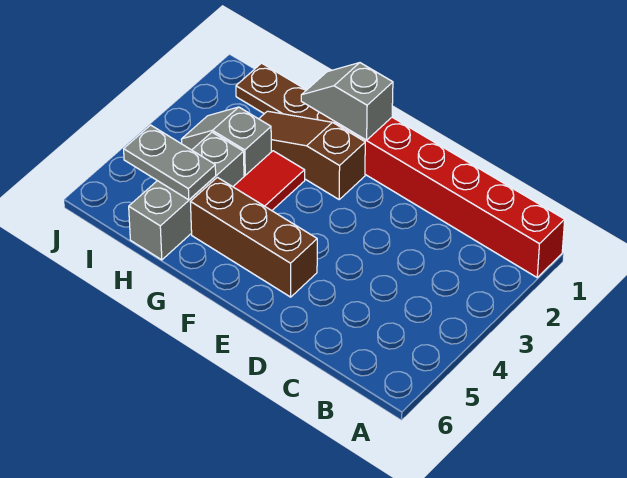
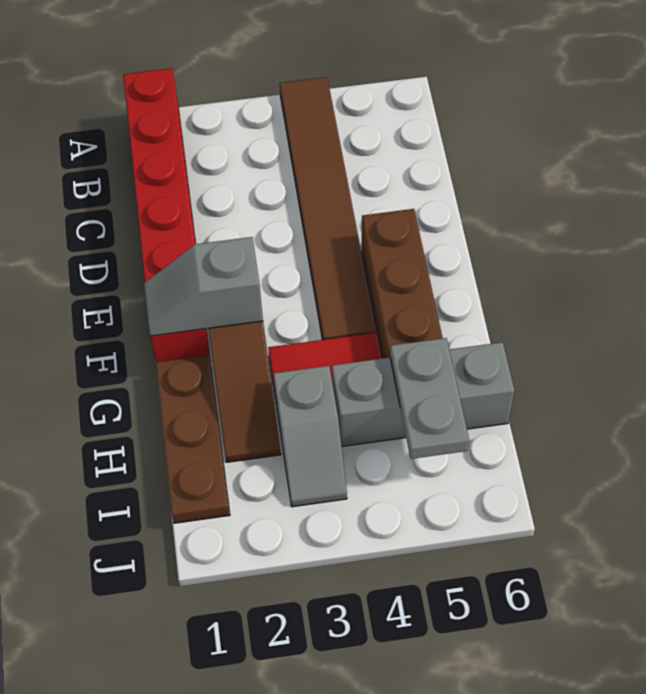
none -> brown tile A4:F4 level 1
grey slope F1:G1 level 2 top F -> grey slope F1:F2 level 2 top 2

